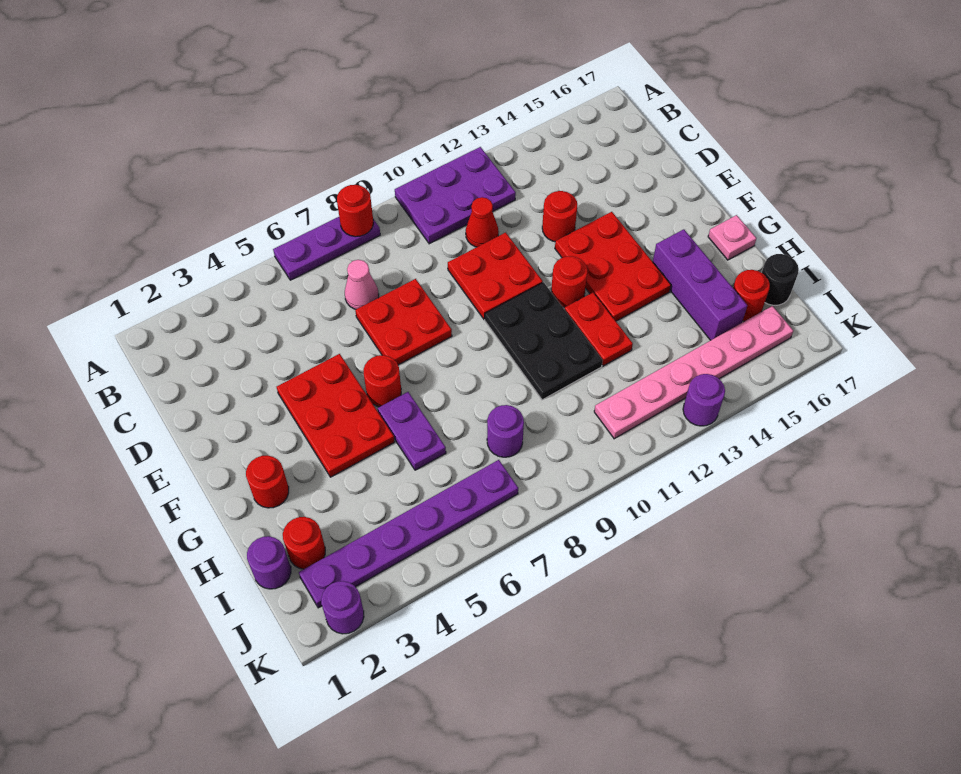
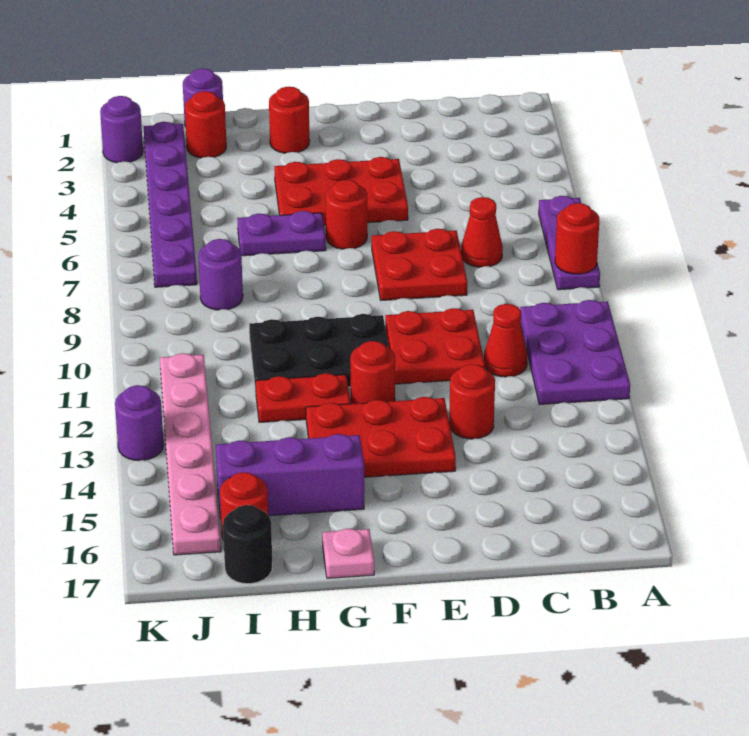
pink cone C7 level 1 -> red cone C7 level 1

